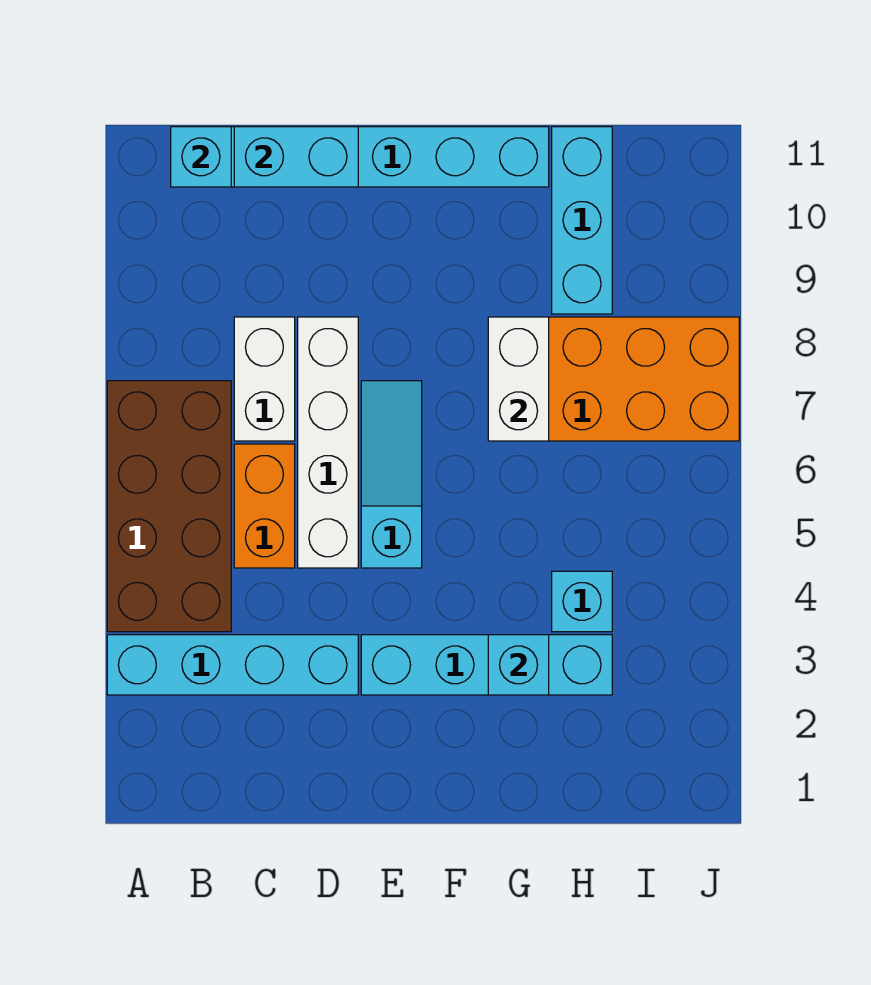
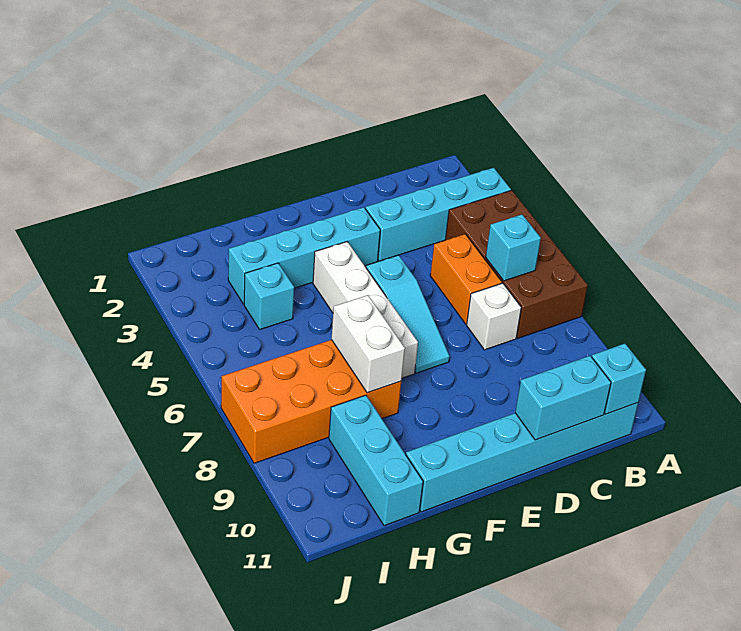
white brick C7:C8 level 1 -> white brick C7 level 1
white brick D5:D8 level 1 -> white brick F4:F7 level 1
cyan brick G3 level 2 -> cyan brick B6 level 2

